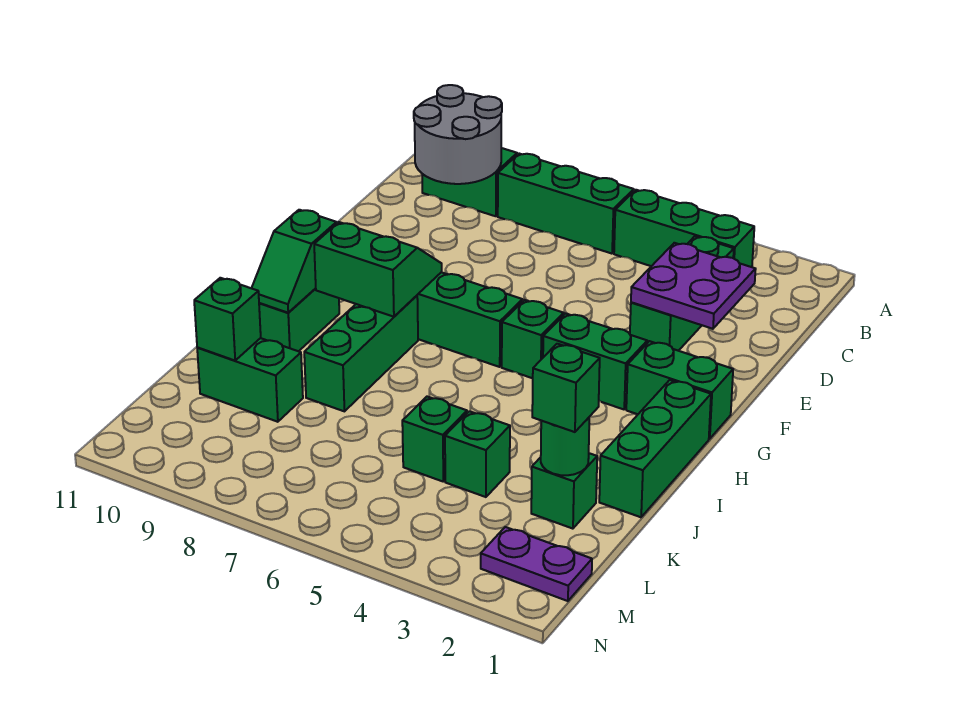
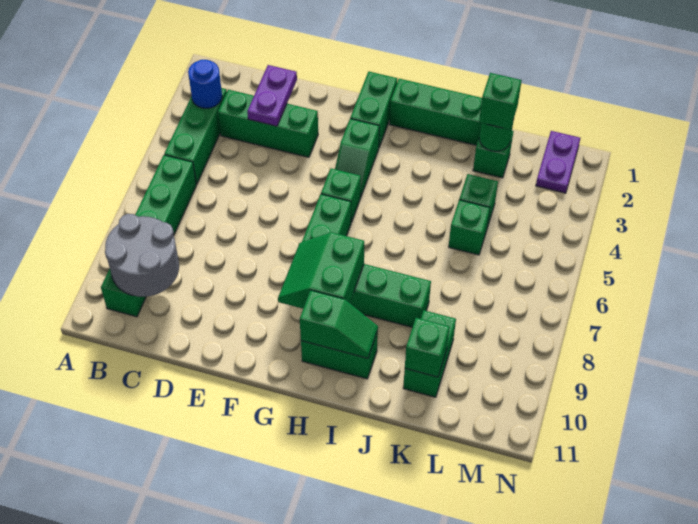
none -> blue round brick B3 level 2
purple plate D2:E3 level 2 -> purple plate D2:D3 level 2
green brick G3:G4 level 1 -> green slope G3:G4 level 1 top 3

